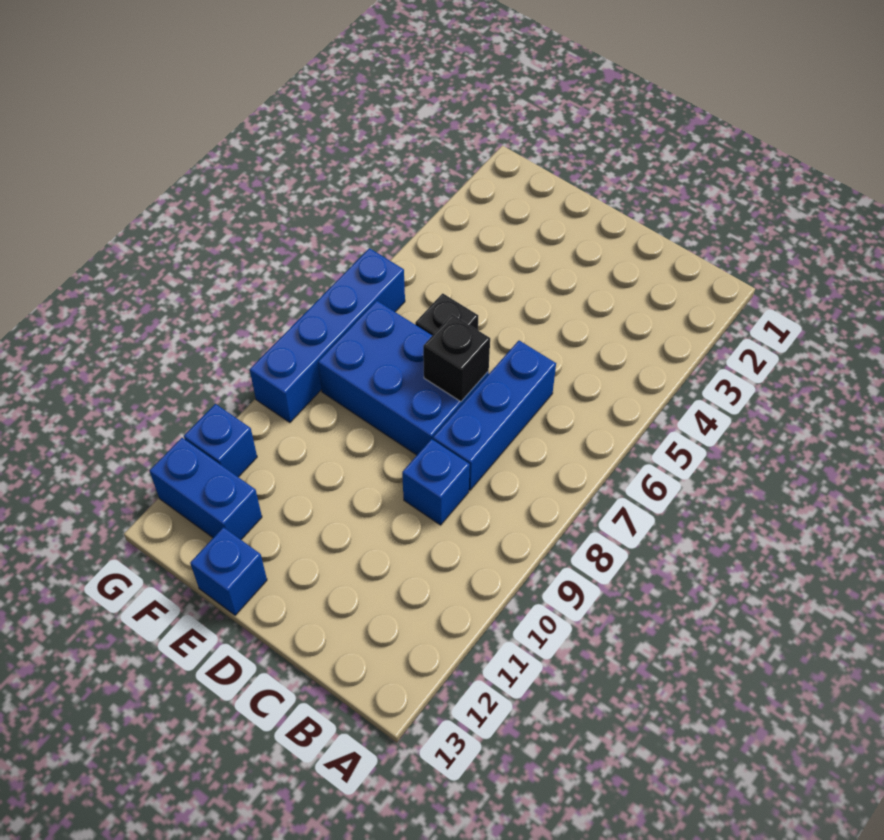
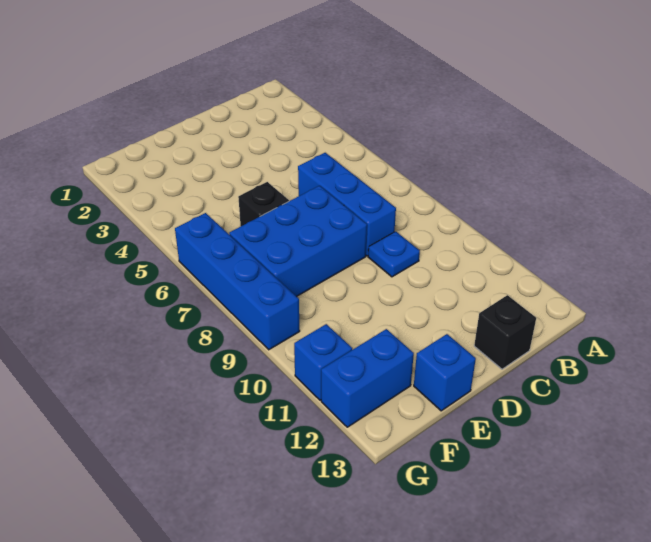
blue brick C9 level 1 -> blue plate C9 level 1
black brick D7 level 2 -> black brick C13 level 1

